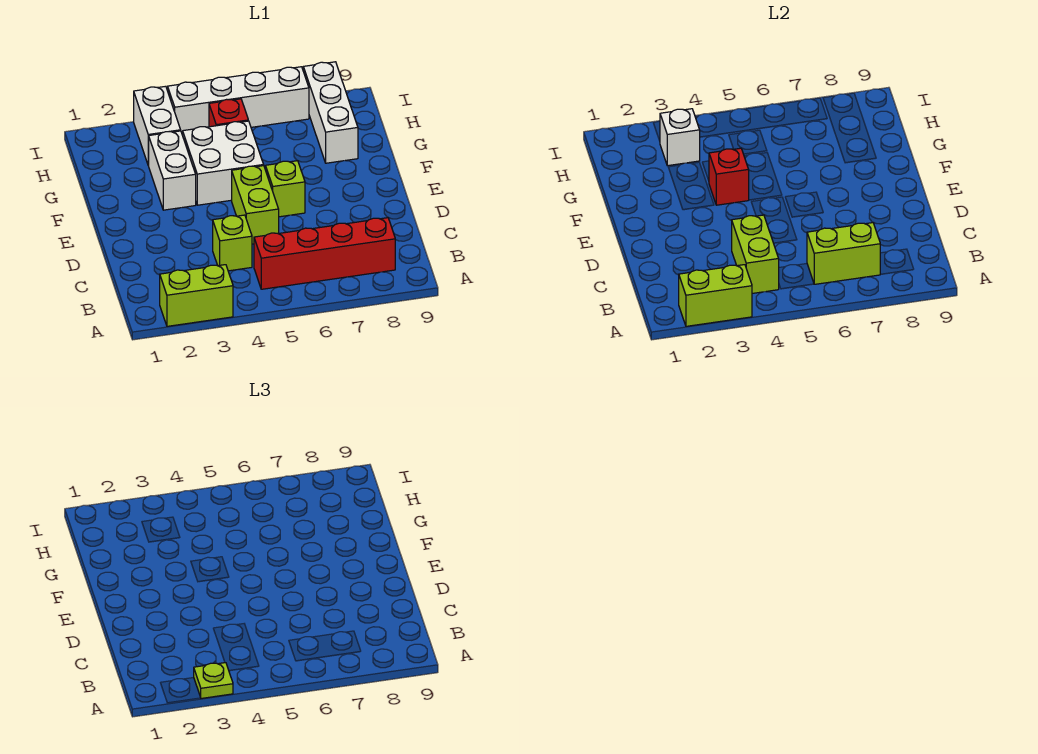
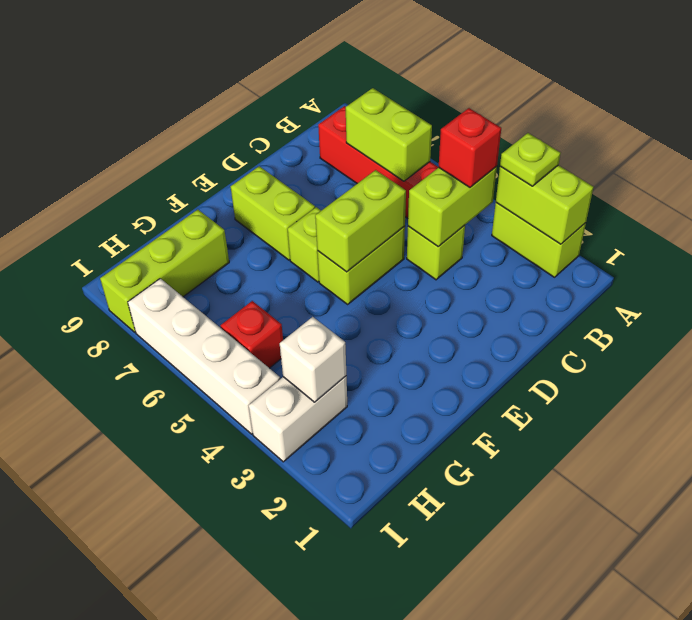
none -> lime brick D5:E5 level 2
none -> lime brick E7:E8 level 1
white brick F3:G3 level 1 -> none
white brick F4:G5 level 1 -> none
red brick F4 level 2 -> red brick B4 level 3
white brick G8:I8 level 1 -> lime brick G8:I8 level 1

